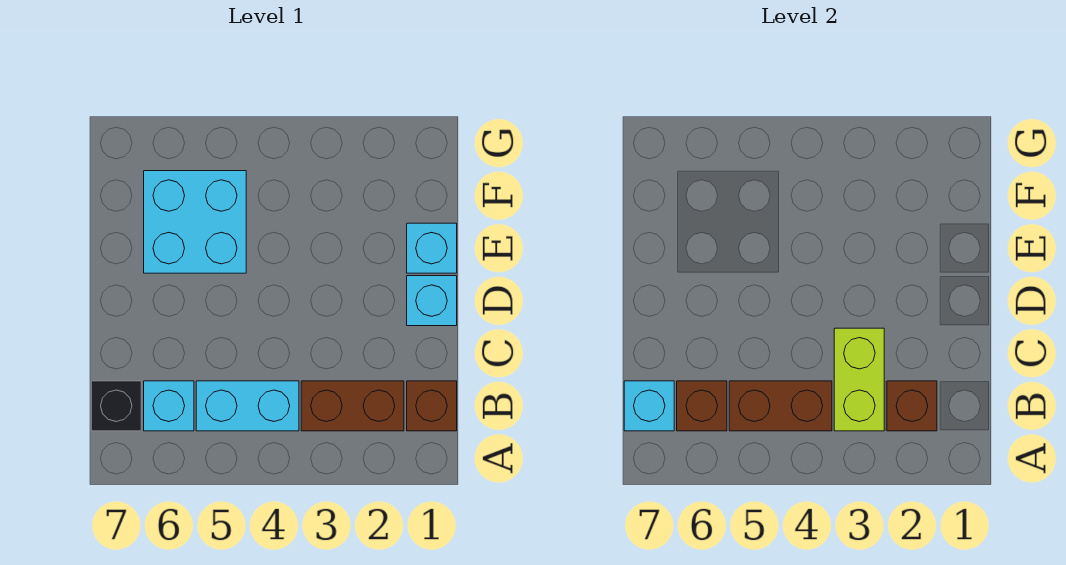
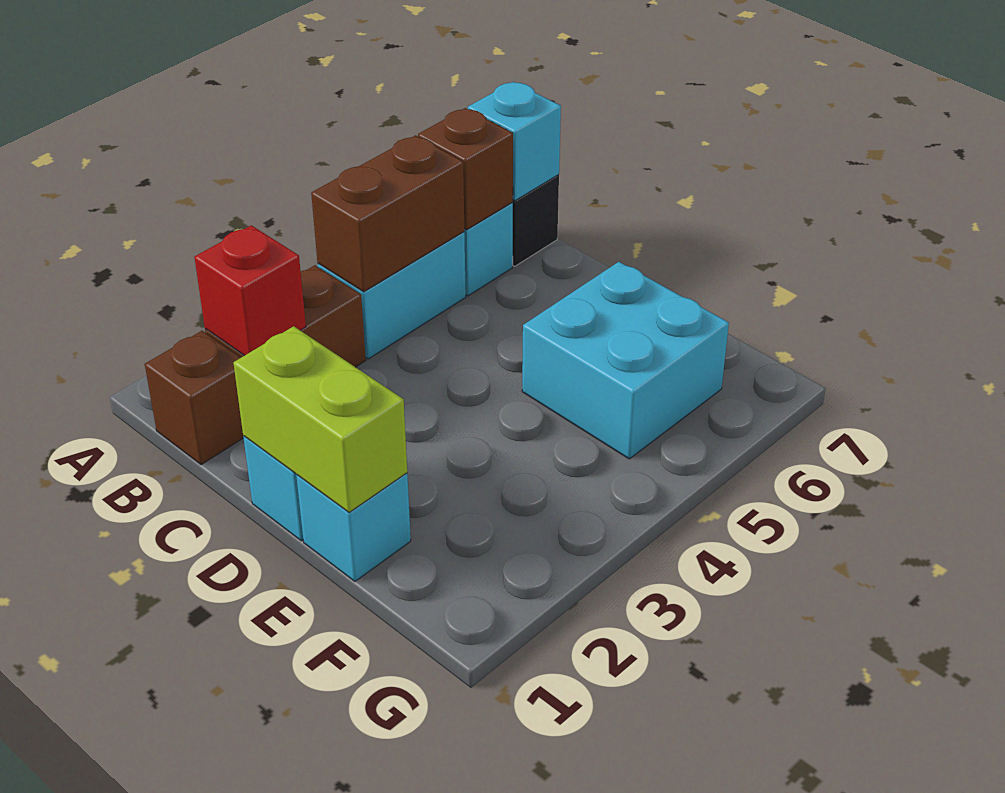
brown brick B2 level 2 -> red brick B2 level 2
lime brick B3:C3 level 2 -> lime brick D1:E1 level 2

